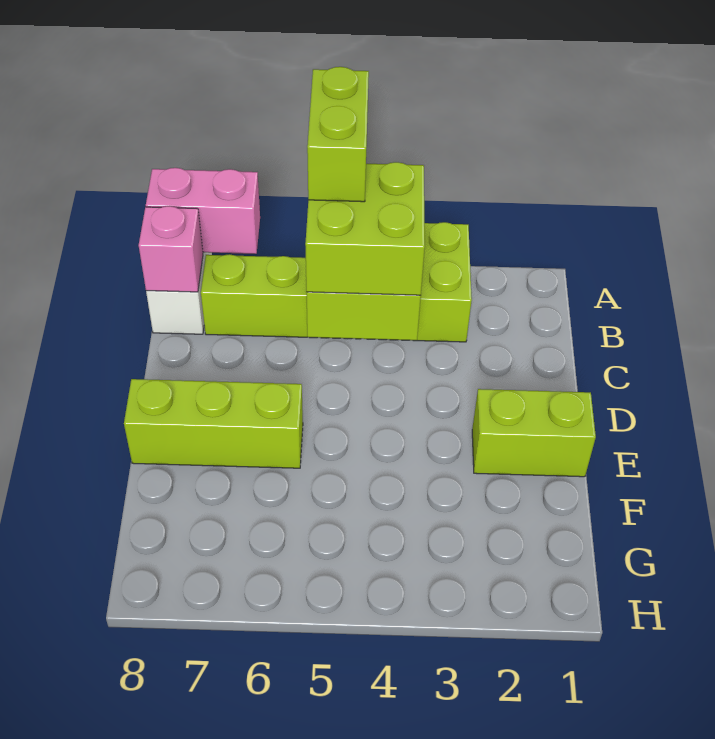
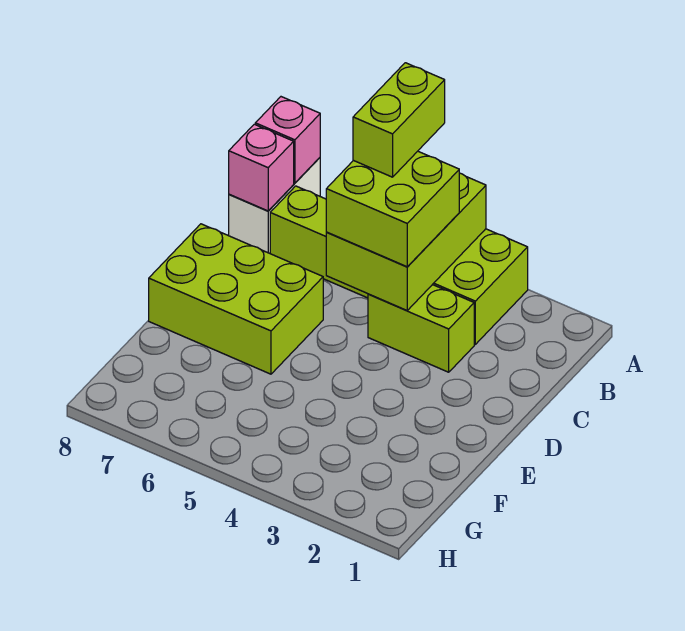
pink brick A7:A8 level 2 -> pink brick A8 level 2
lime brick E1:E2 level 1 -> lime brick C3:C4 level 1
lime brick E6:E8 level 1 -> lime brick D6:E8 level 1

